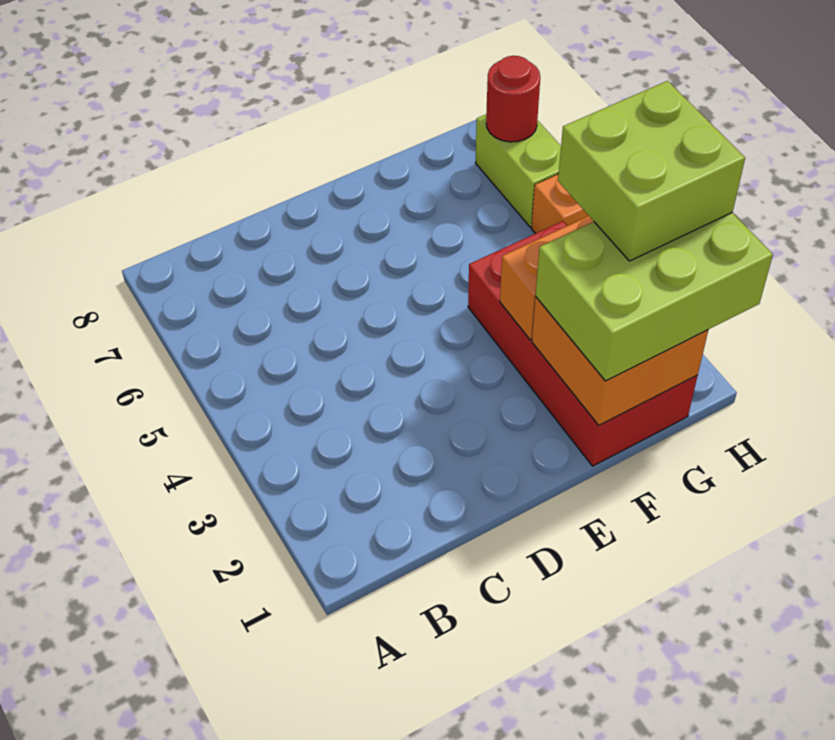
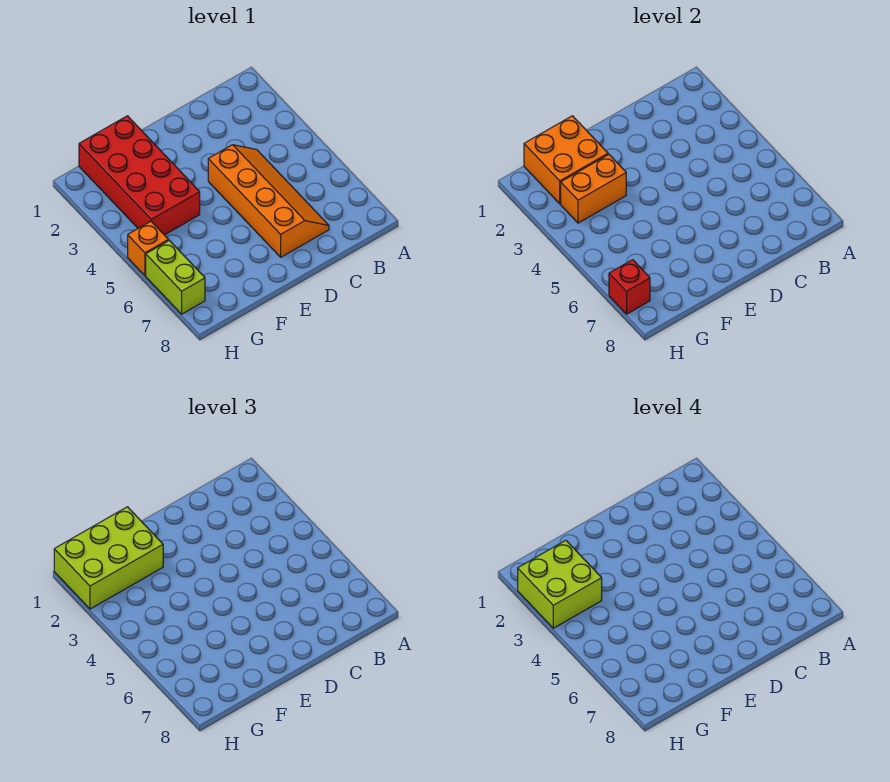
none -> orange slope C4:D7 level 1 top D
red round brick H7 level 2 -> red brick H7 level 2

